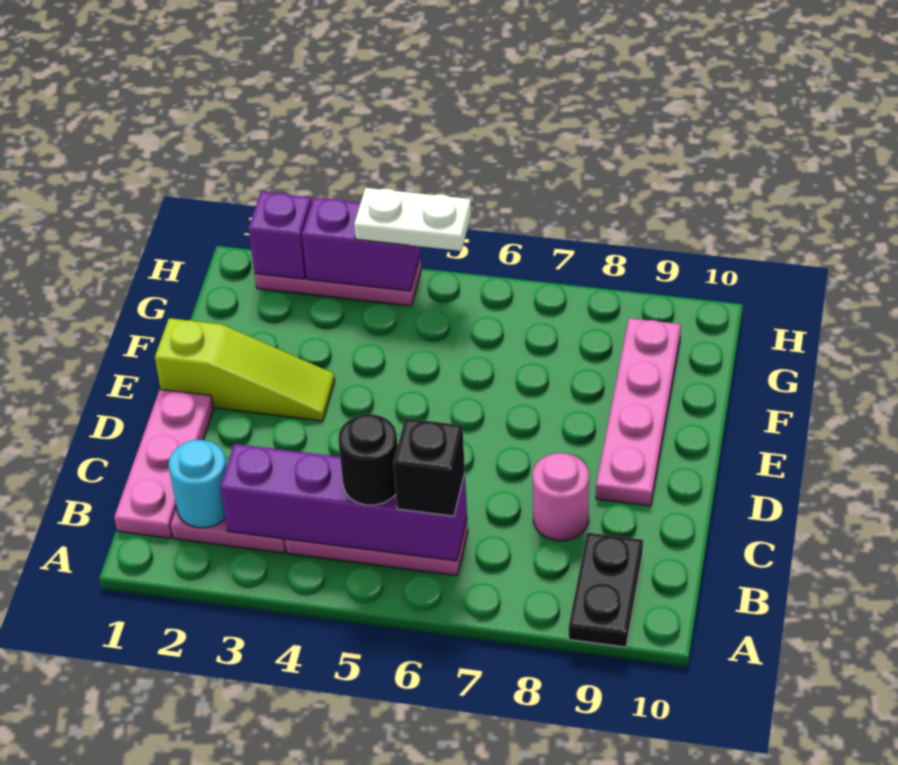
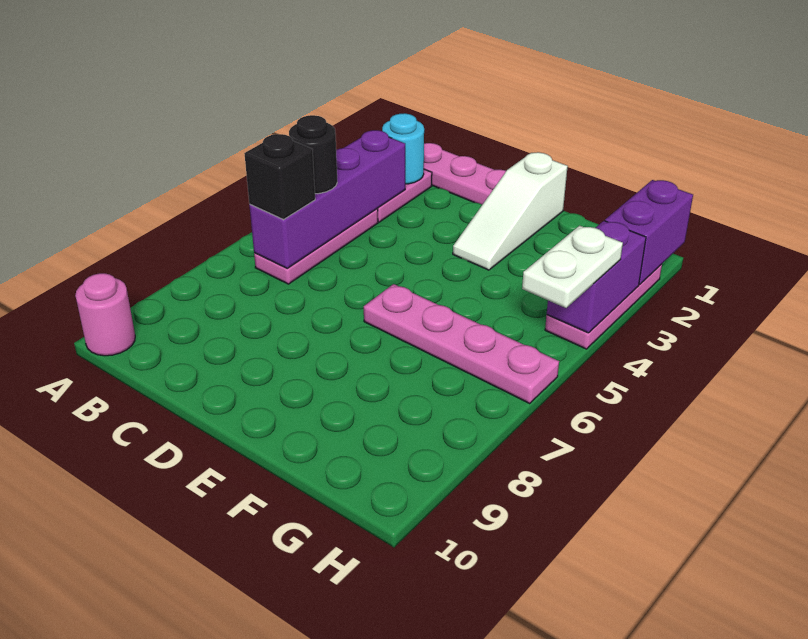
black plate A9:B9 level 1 -> none
pink round brick C8 level 1 -> pink round brick A10 level 1
pink plate D9:G9 level 1 -> pink plate E6:H6 level 1
lime slope E1:E3 level 1 top 1 -> white slope E1:E3 level 1 top 1
purple brick H2 level 2 -> purple brick H1:H2 level 2

